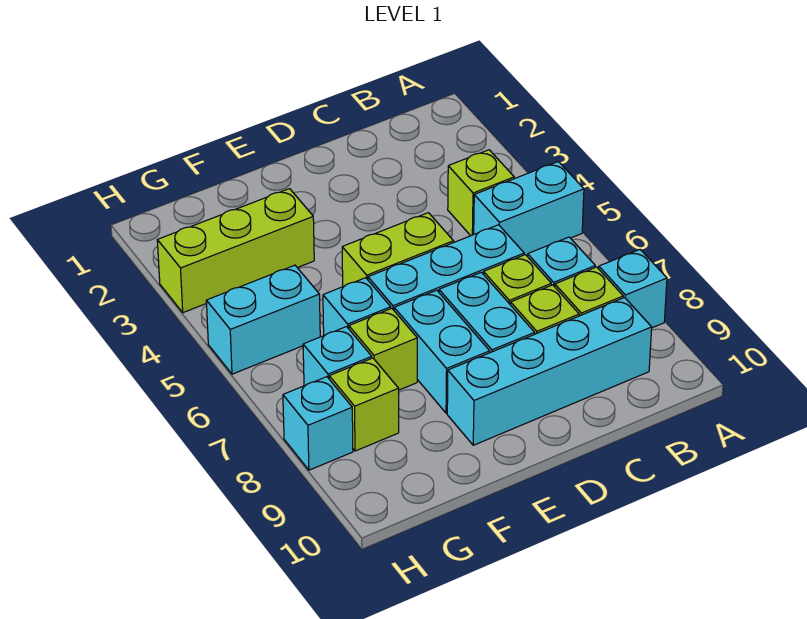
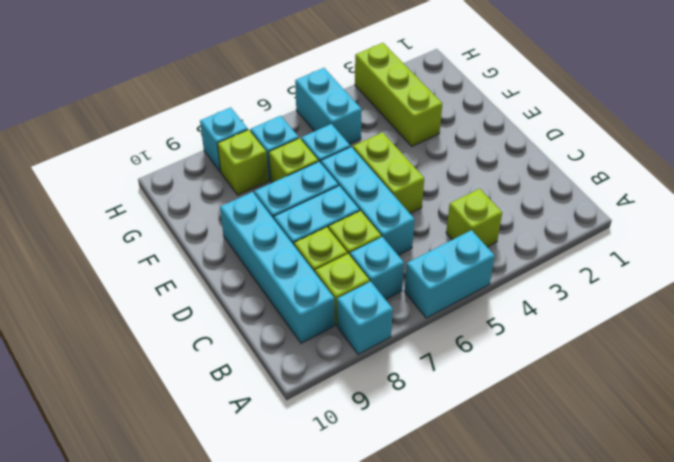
cyan brick A5:B5 level 1 -> cyan brick A5:A6 level 1

